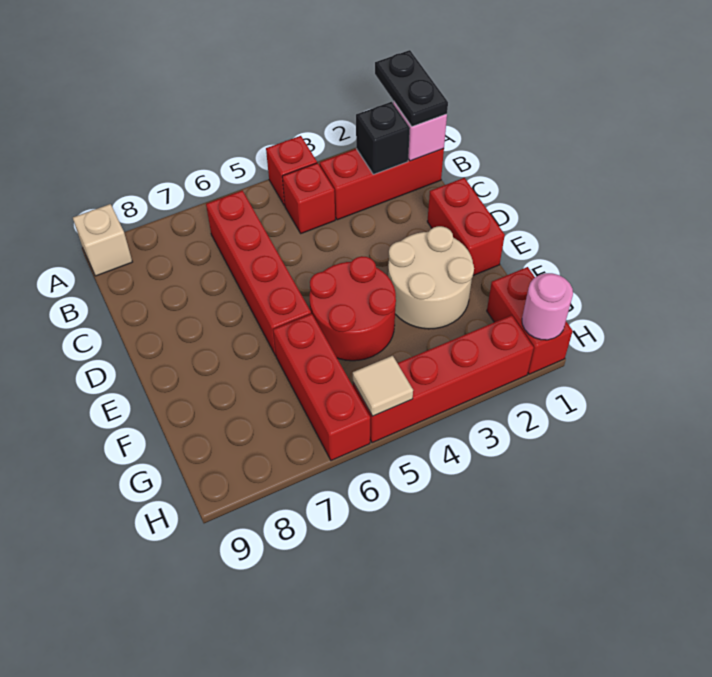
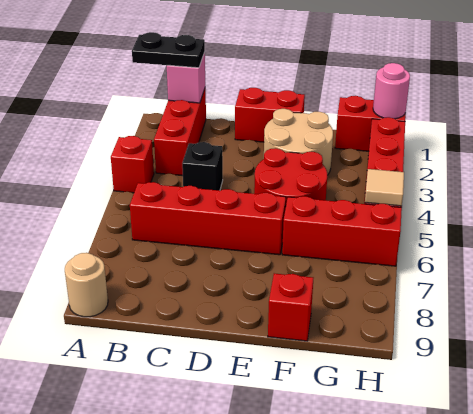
tan brick A9 level 1 -> tan round brick A9 level 1
black brick B2 level 2 -> black brick C4 level 1
red brick B4 level 1 -> red brick F9 level 1

